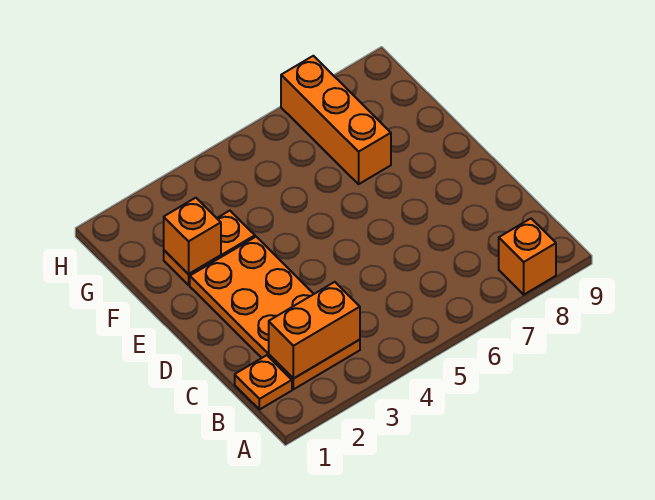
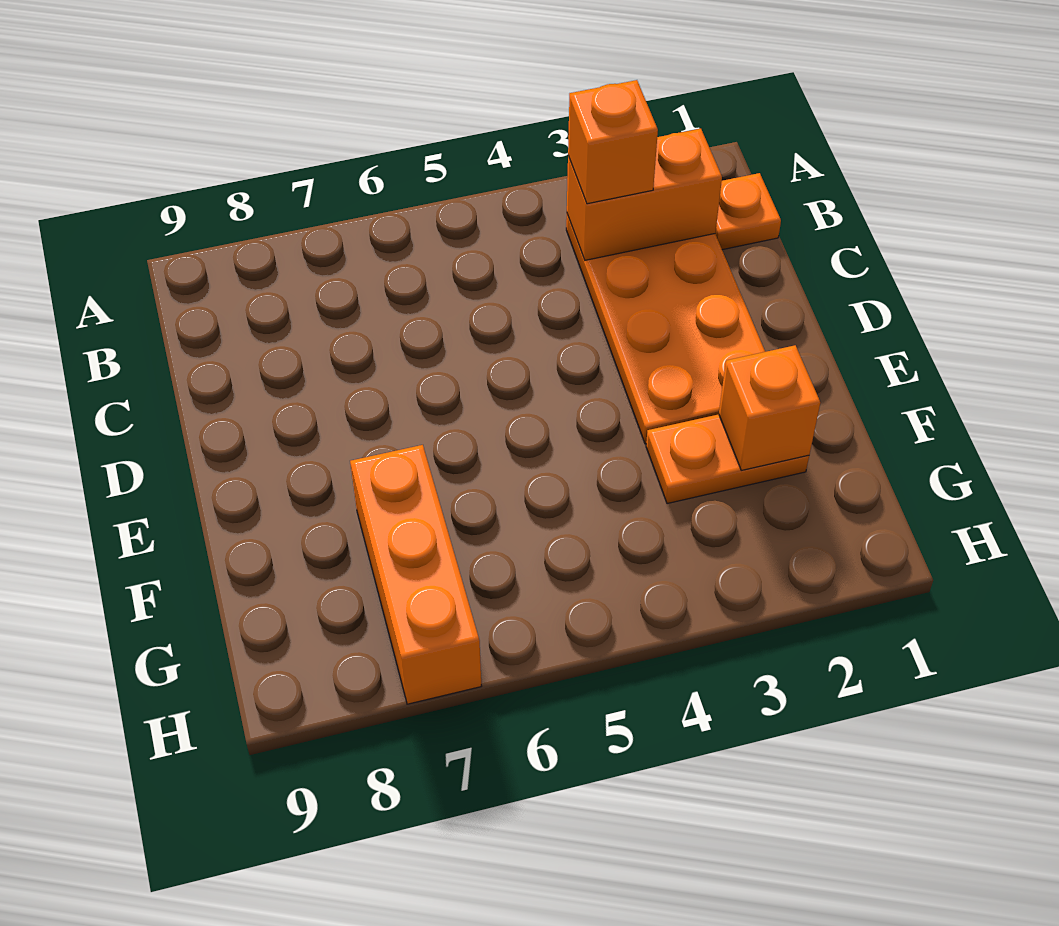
orange brick A8 level 1 -> orange brick B3 level 3

